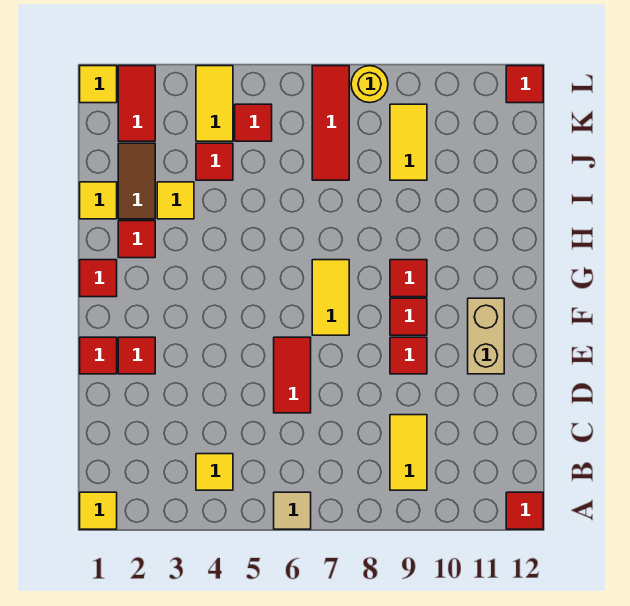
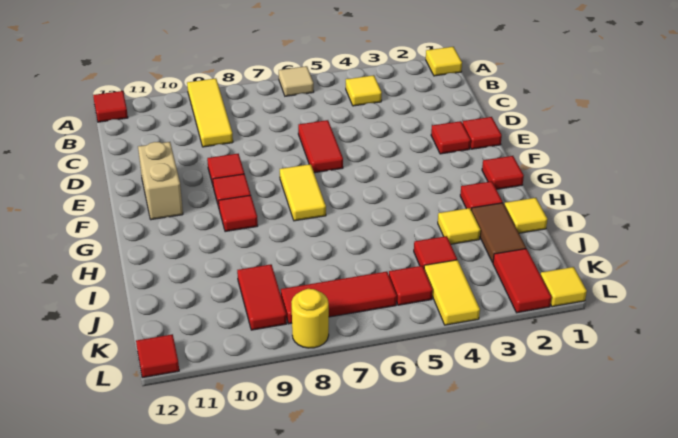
yellow tile B9:C9 level 1 -> yellow tile A9:C9 level 1
red tile J7:L7 level 1 -> red tile K6:K8 level 1
yellow tile J9:K9 level 1 -> red tile J9:K9 level 1

